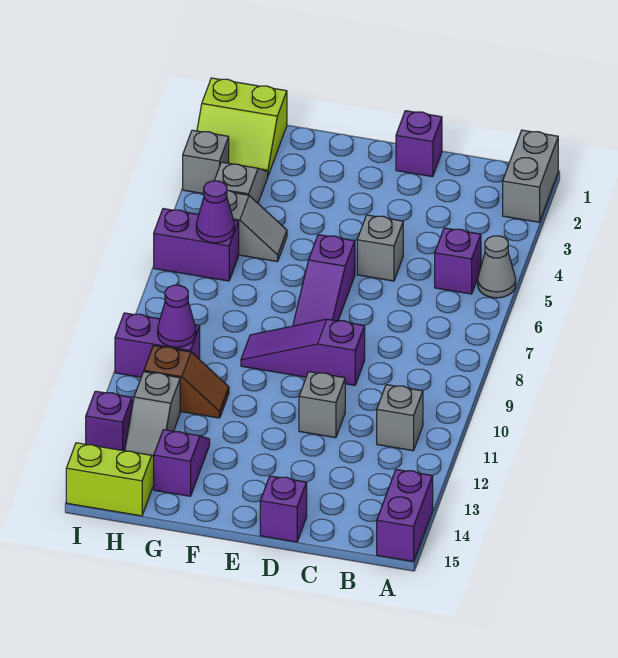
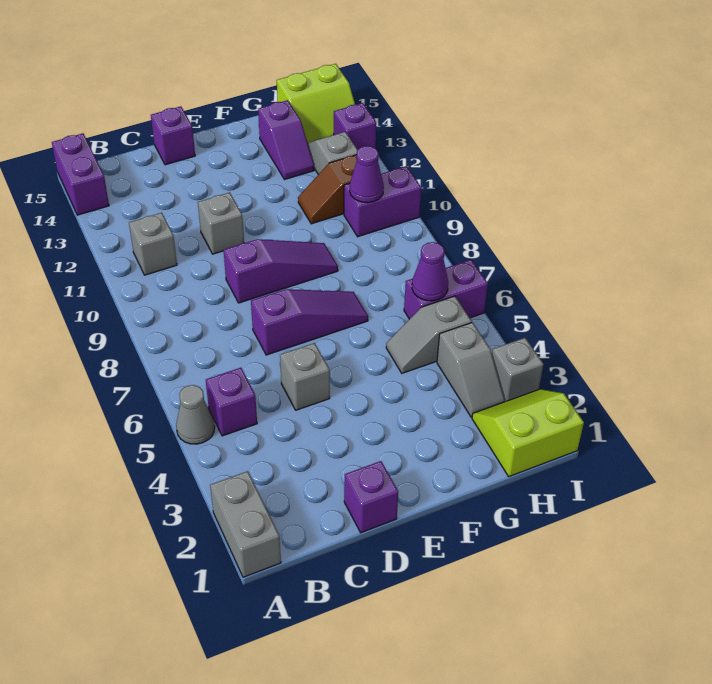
purple slope E6:E8 level 1 top 6 -> purple slope D7:F7 level 1 top D

